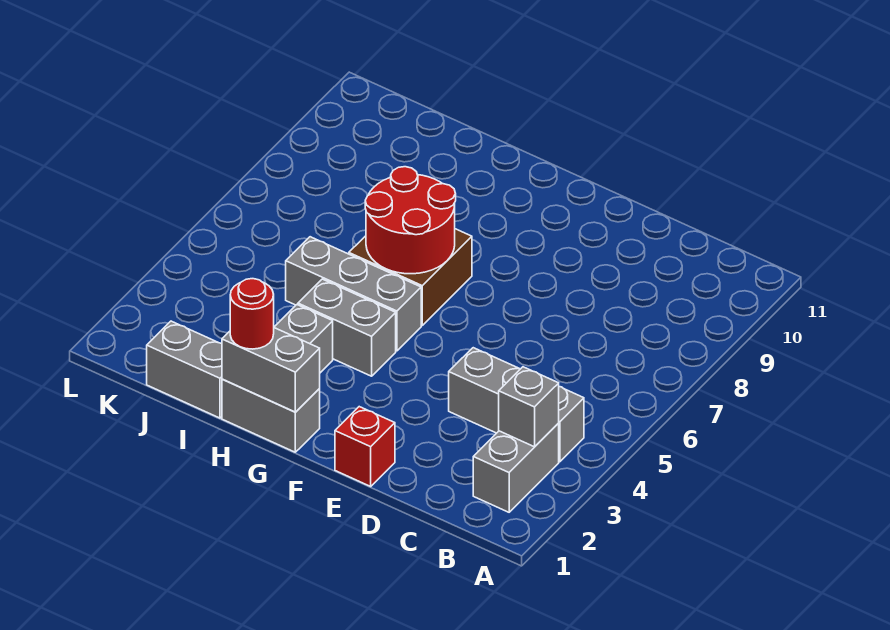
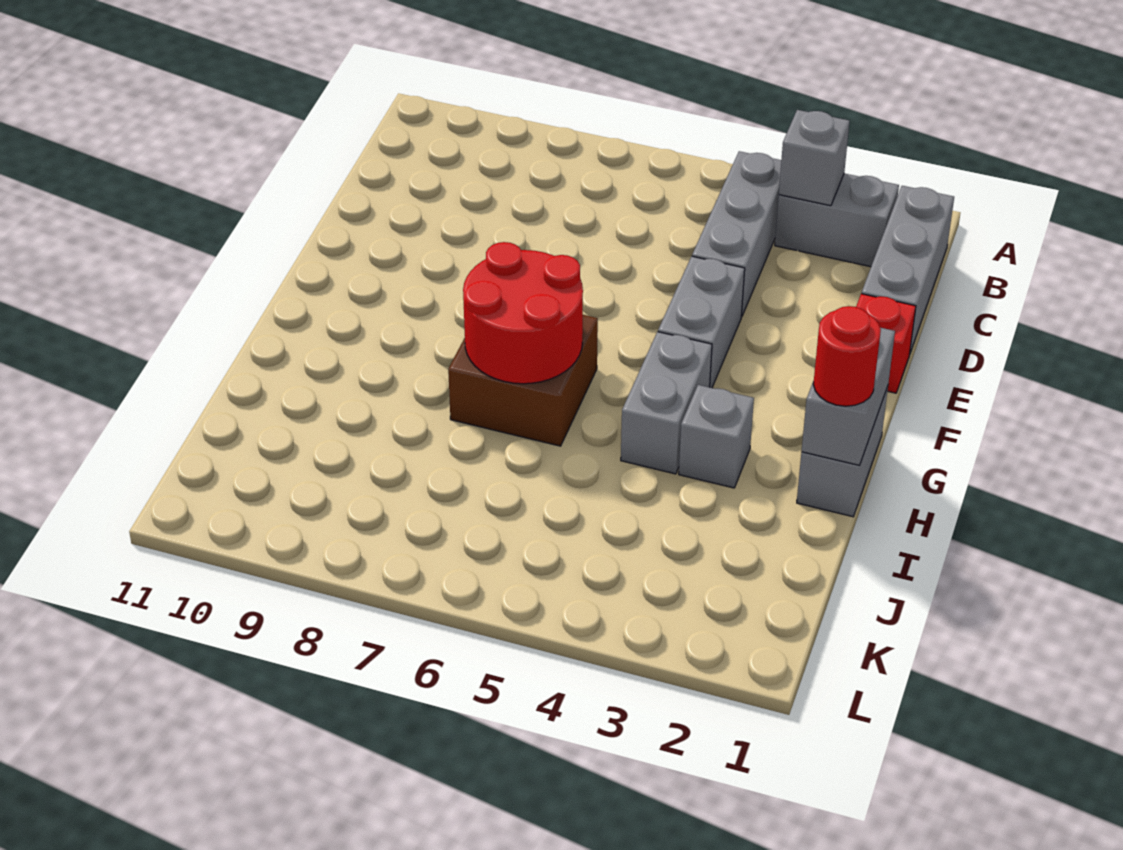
grey brick G5:I5 level 1 -> grey brick B1:D1 level 1
grey brick I1:J1 level 1 -> grey brick E4:F4 level 1

